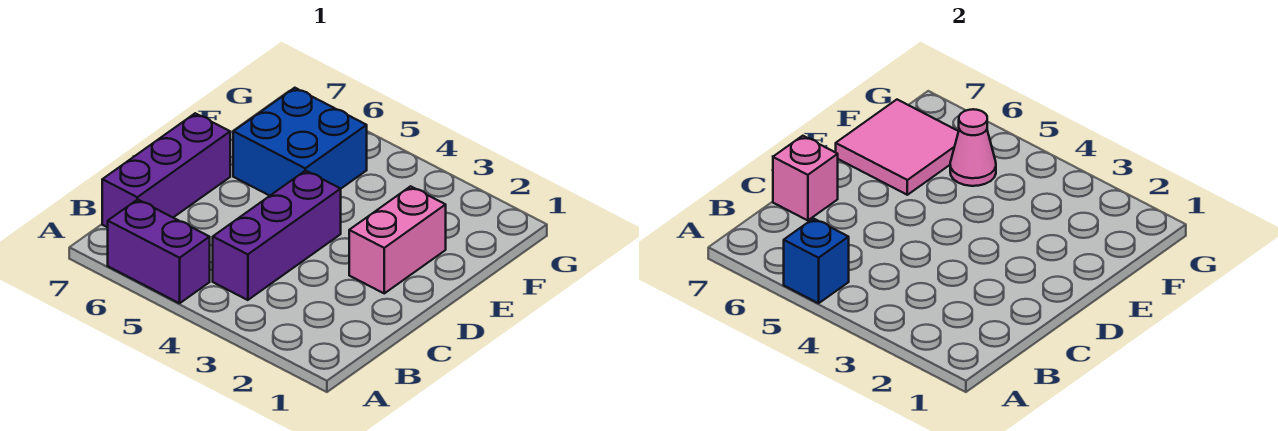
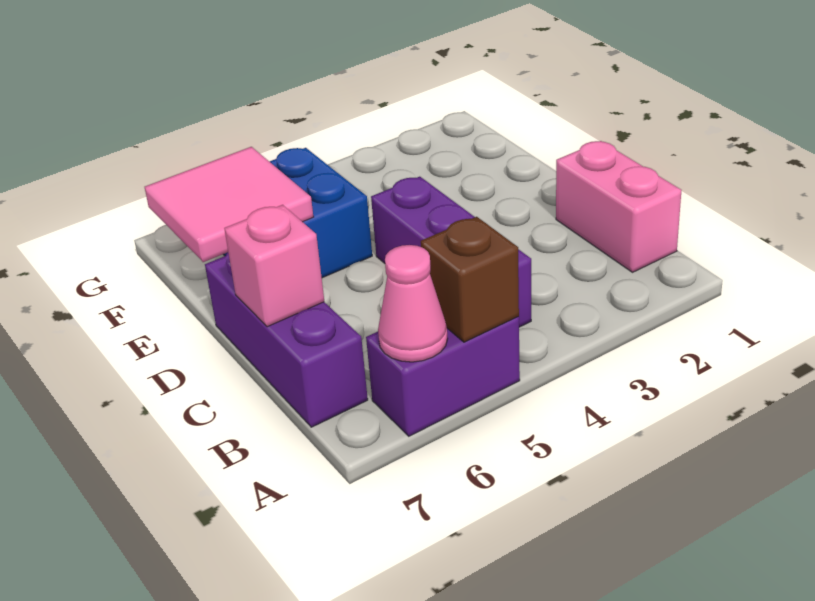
blue brick A5 level 2 -> brown brick A5 level 2
pink brick D2:E2 level 1 -> pink brick B1:C1 level 1
pink cone F5 level 2 -> pink cone A6 level 2

